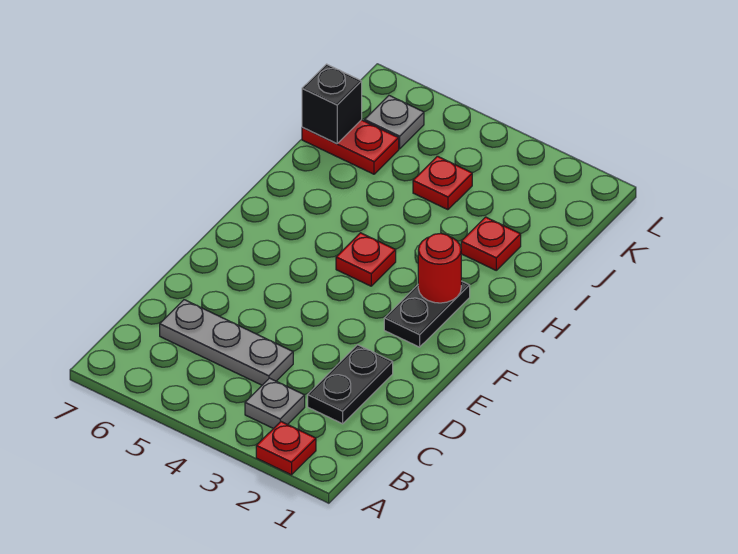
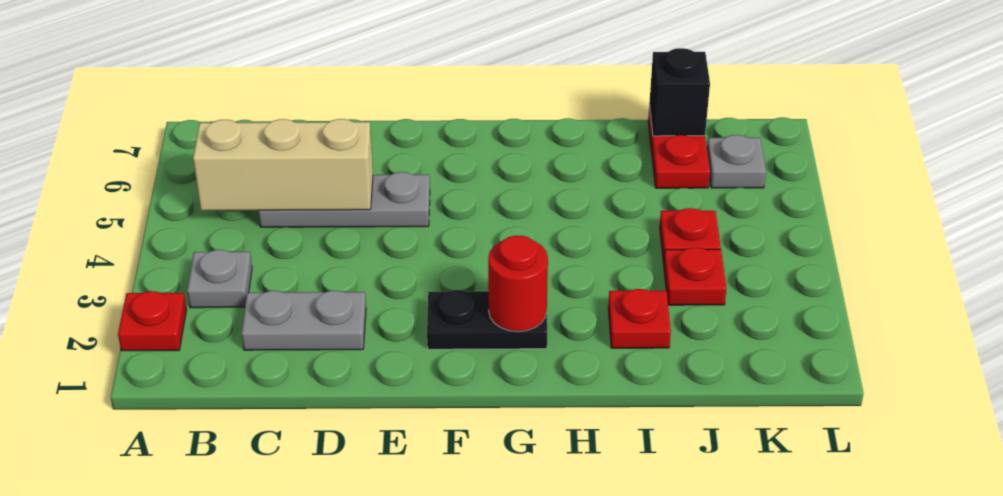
none -> tan brick B5:D5 level 2
black plate C2:D2 level 1 -> grey plate C2:D2 level 1
grey plate C4:C6 level 1 -> grey plate C5:E5 level 1
red plate G4 level 1 -> red plate J3 level 1

